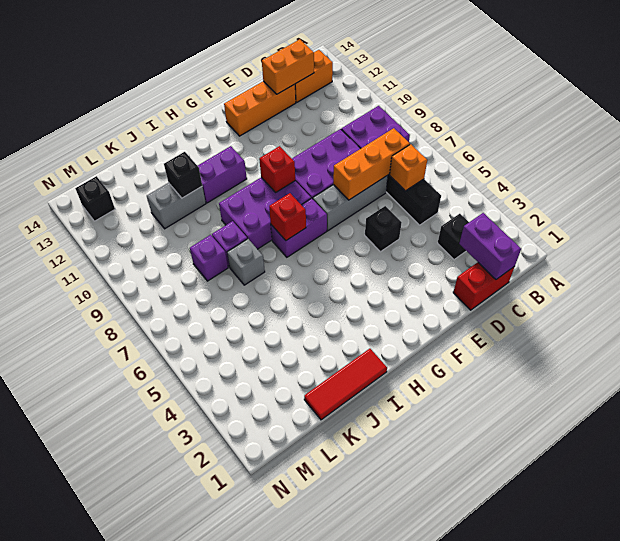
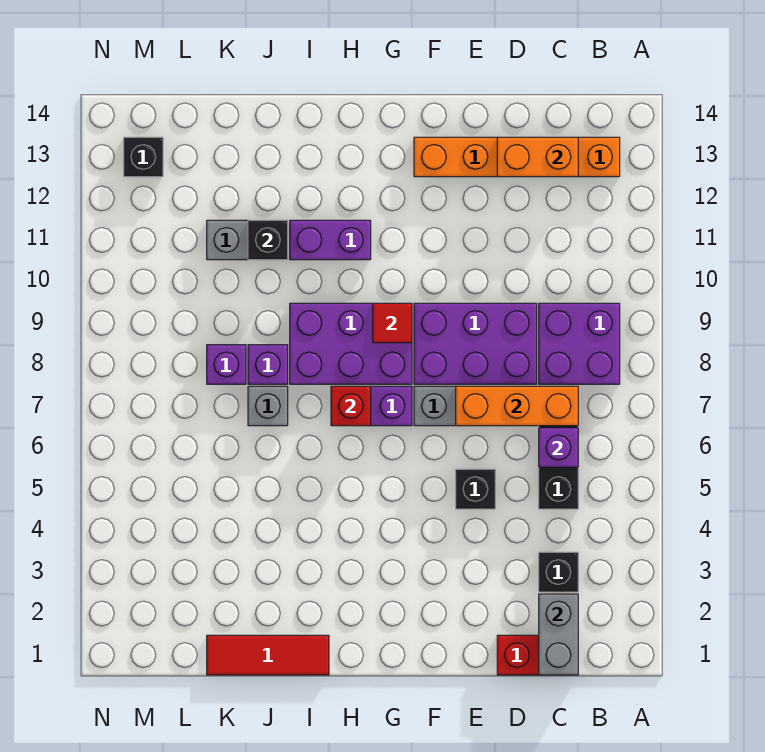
purple brick C1:C2 level 2 -> grey brick C1:C2 level 2
orange brick C6 level 2 -> purple brick C6 level 2
red brick G9 level 2 -> red tile G9 level 2

